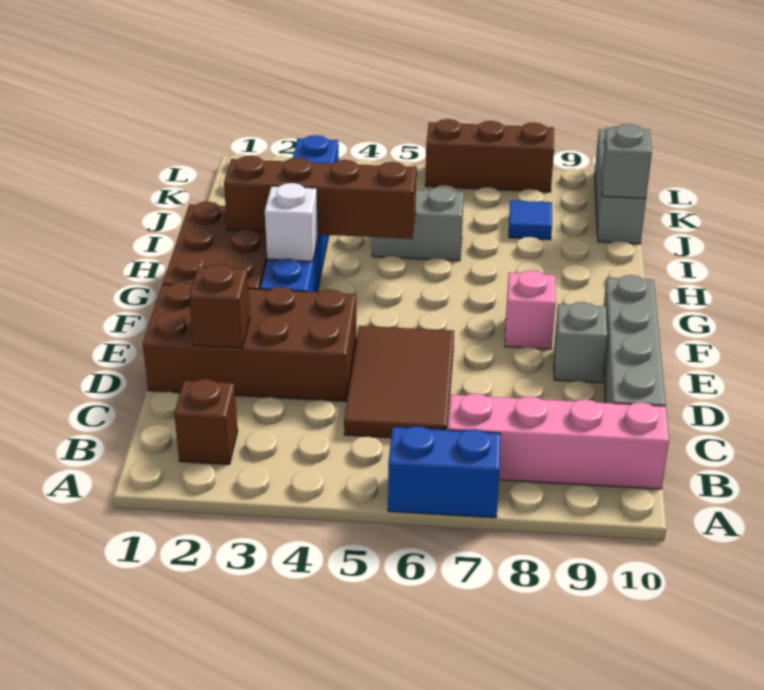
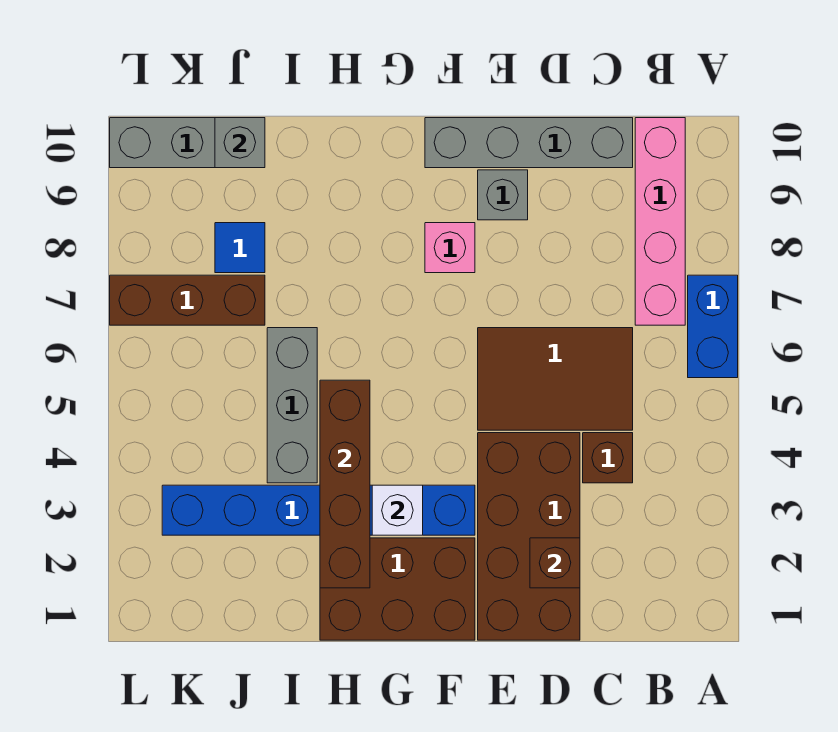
brown brick B2 level 1 -> brown brick C4 level 1
grey brick I5:I6 level 1 -> grey brick I4:I6 level 1
brown brick L6:L8 level 1 -> brown brick J7:L7 level 1

